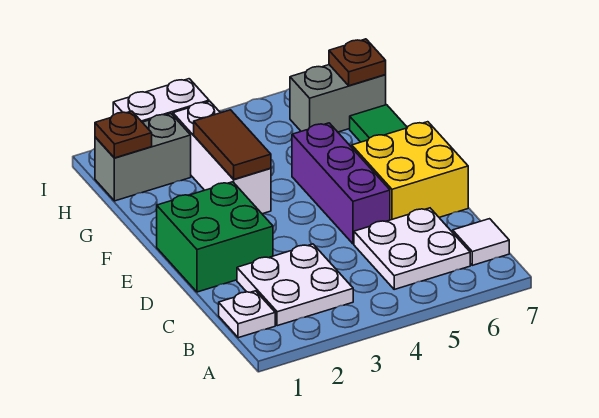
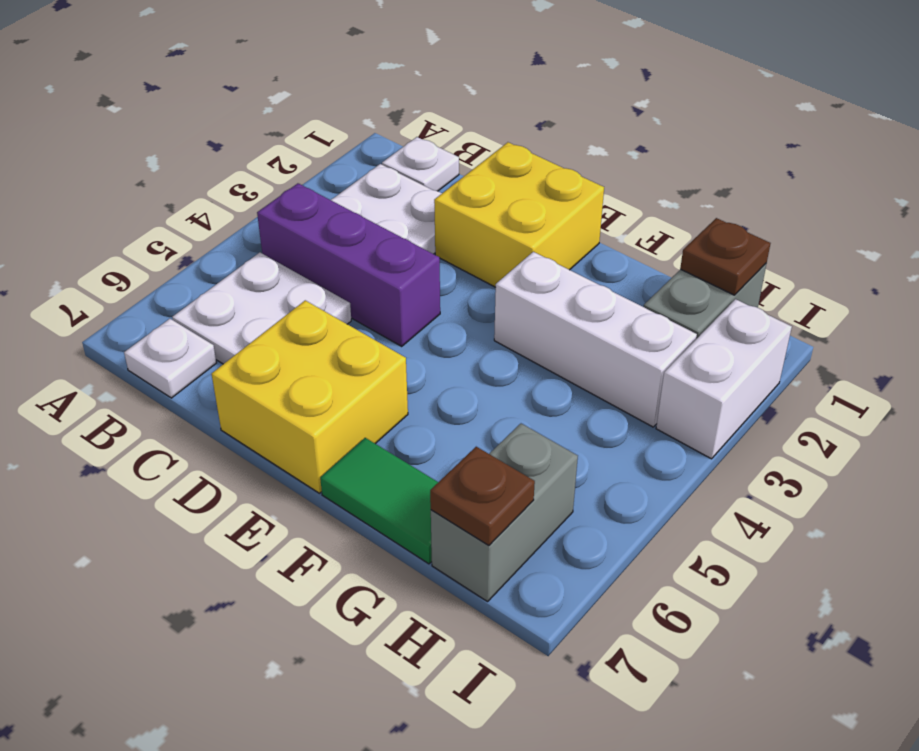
white tile B7 level 1 -> white plate B7 level 1
green brick D1:E2 level 1 -> yellow brick D1:E2 level 1
purple brick D5:F5 level 1 -> purple brick B4:D4 level 1
brown tile F3:G3 level 2 -> none

